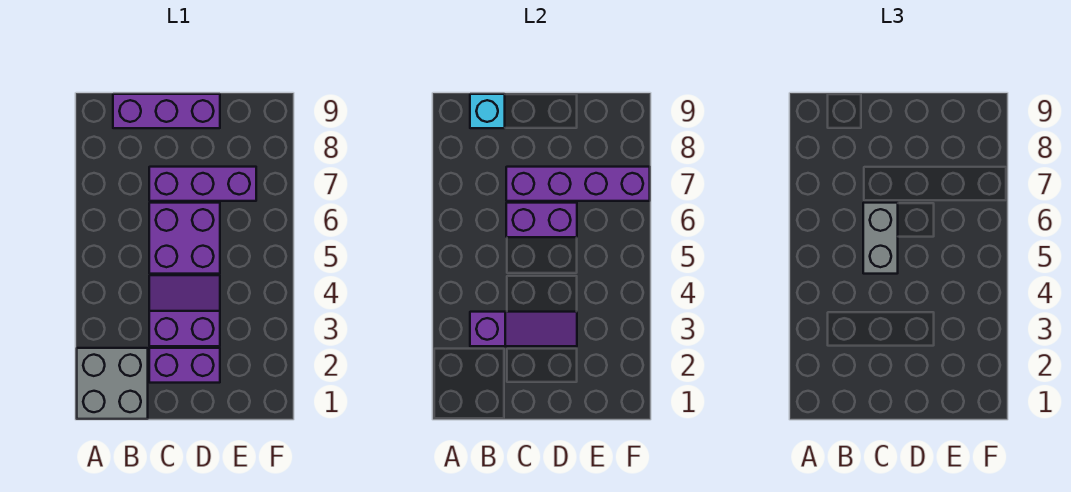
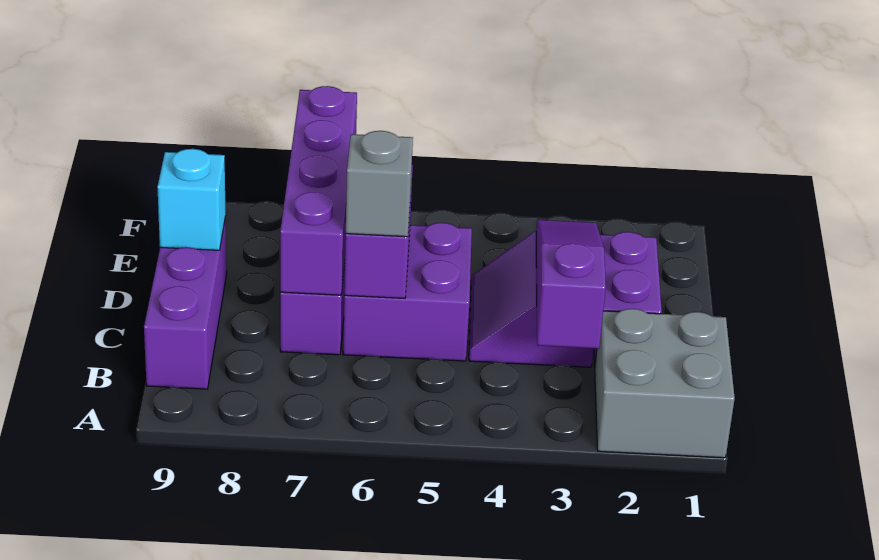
cyan brick B9 level 2 -> cyan brick D9 level 2
grey brick C5:C6 level 3 -> grey brick C6 level 3

